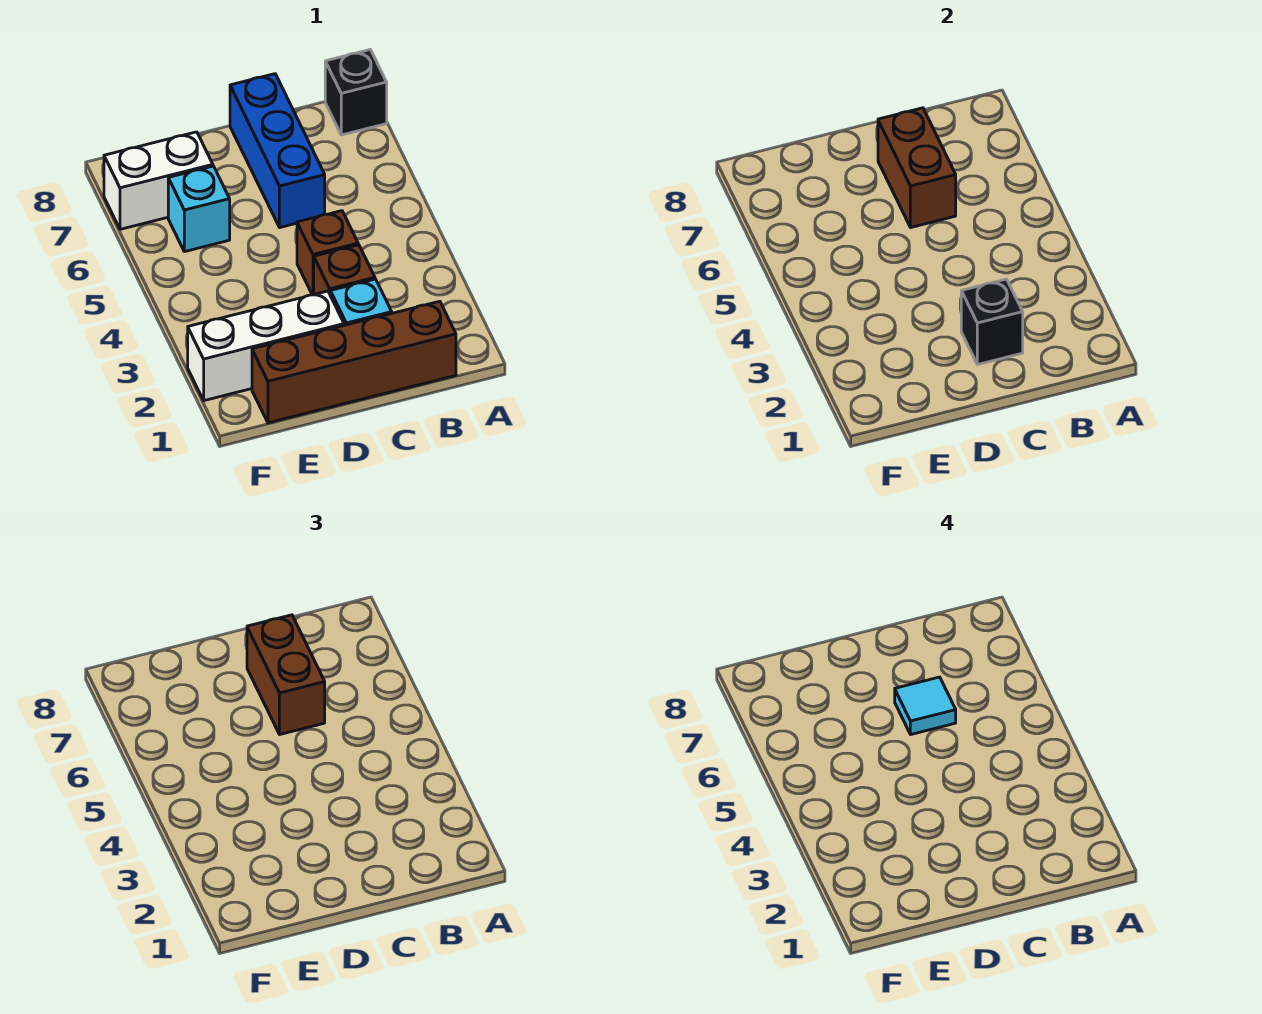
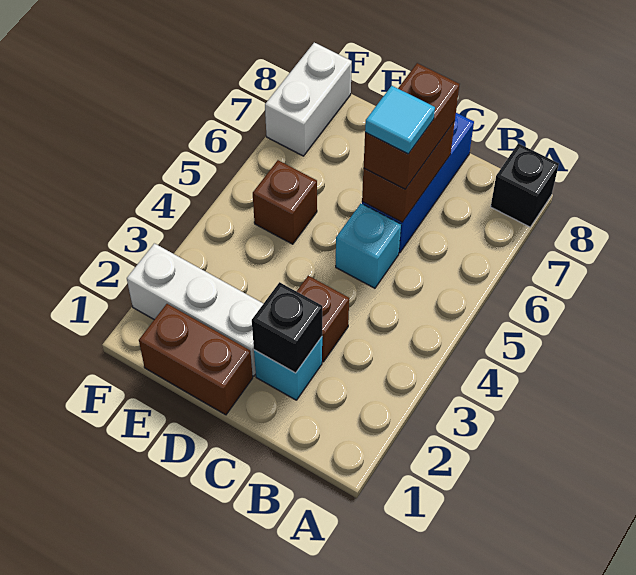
brown brick B1:E1 level 1 -> brown brick D1:E1 level 1
brown brick C4 level 1 -> brown brick E5 level 1
cyan brick E6 level 1 -> cyan brick C5 level 1
white brick E7:F7 level 1 -> white brick F7:F8 level 1

